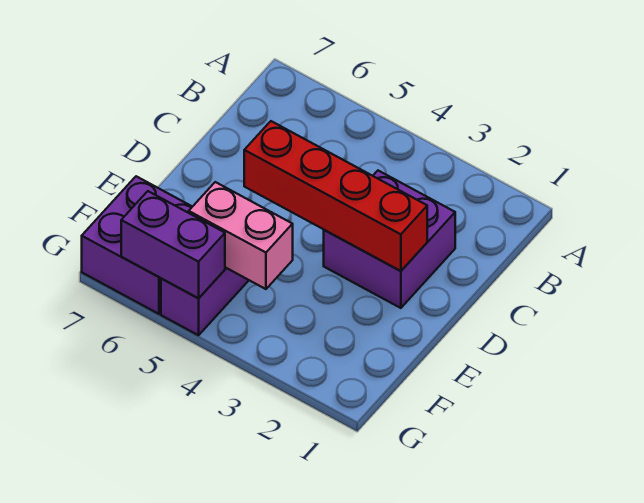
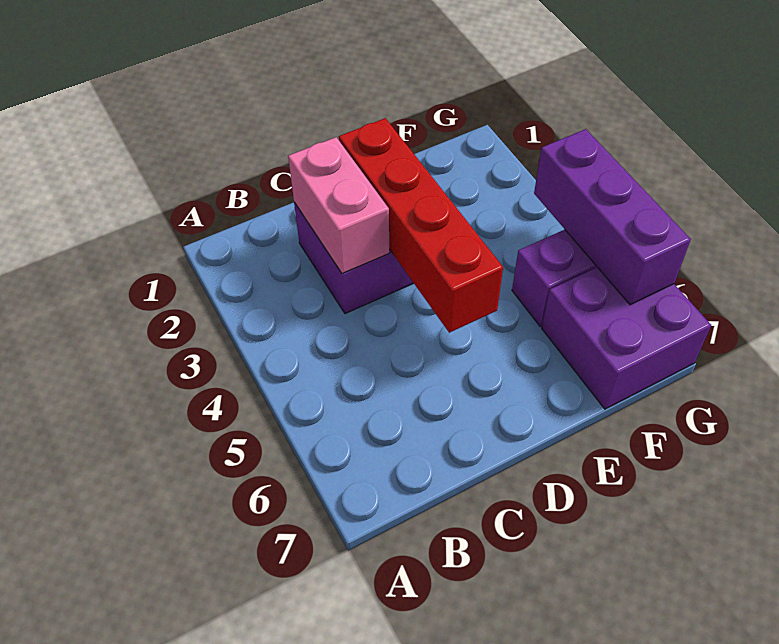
pink brick F4:F5 level 2 -> pink brick C2:C3 level 2
purple brick G5:G6 level 2 -> purple brick G4:G6 level 2

